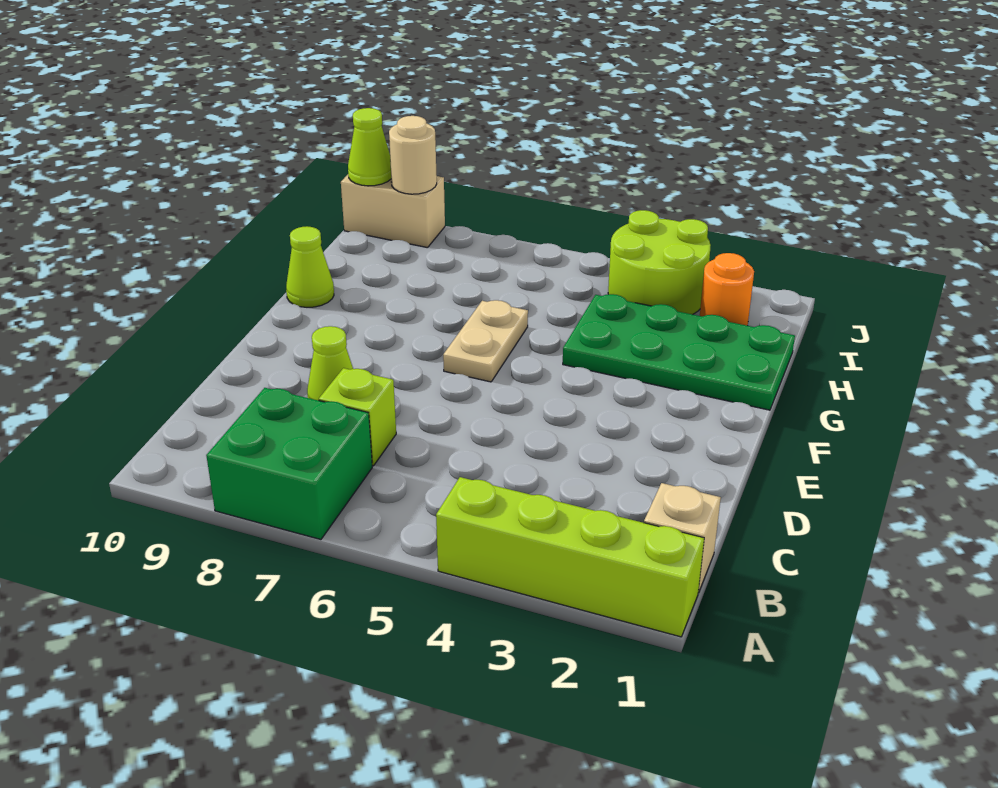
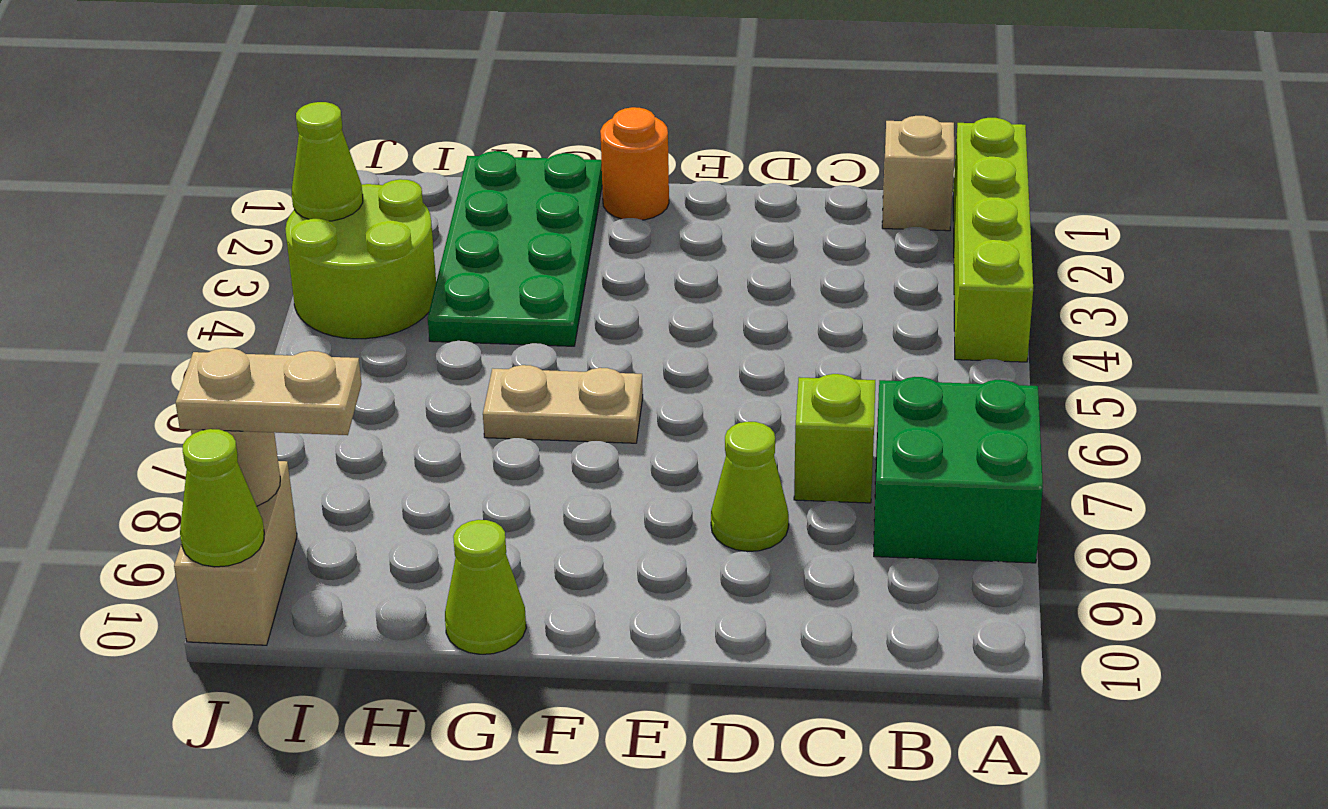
orange round brick I2 level 1 -> orange round brick F1 level 1
none -> tan plate I9:J9 level 3
none -> lime cone J3 level 2

